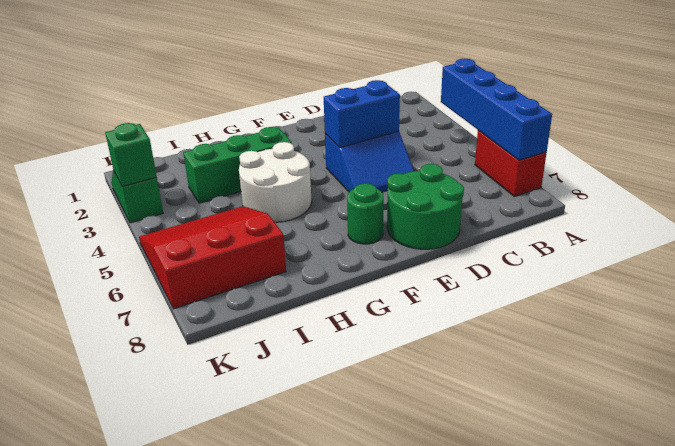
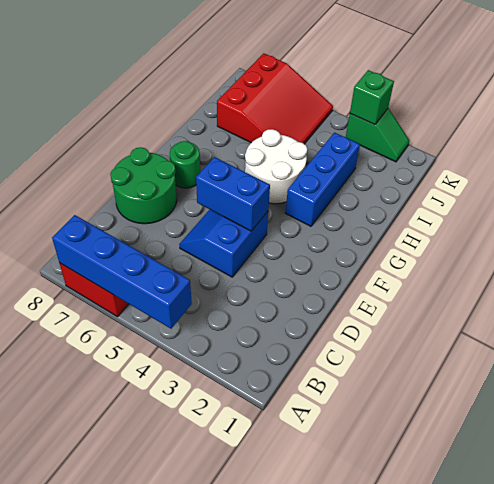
blue brick D4:E4 level 2 -> blue brick E4:E5 level 2
green brick G3:I3 level 1 -> blue brick G3:I3 level 1

